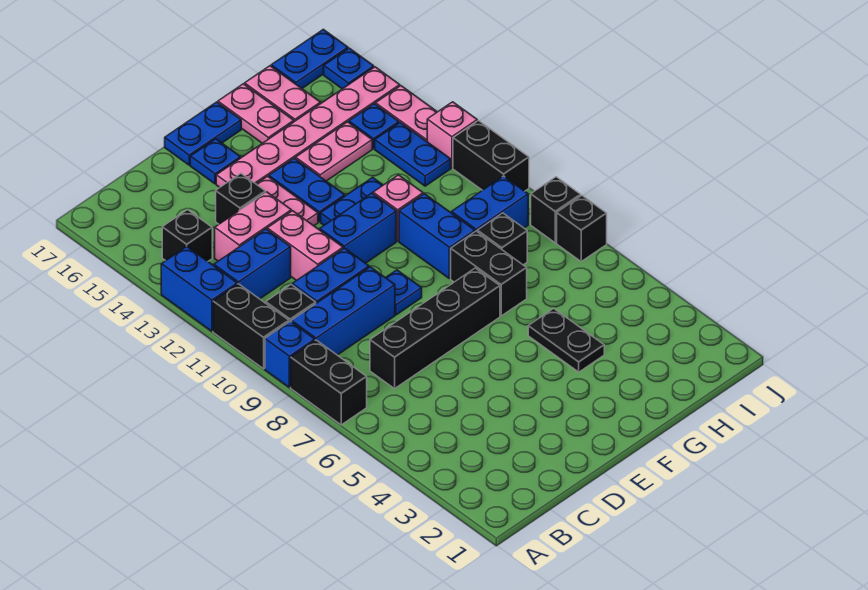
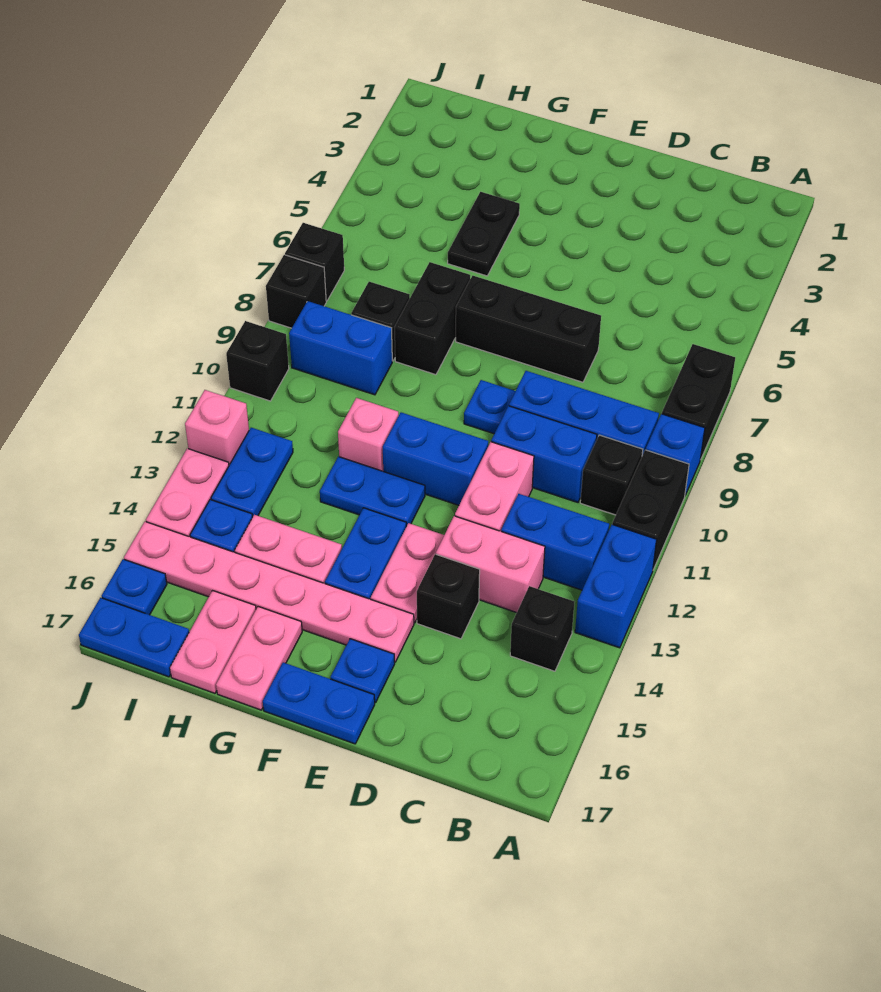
black brick C7:F7 level 1 -> black brick D7:F7 level 1
blue brick G9:G10 level 1 -> none
black brick J10:J11 level 1 -> black brick J10 level 1

